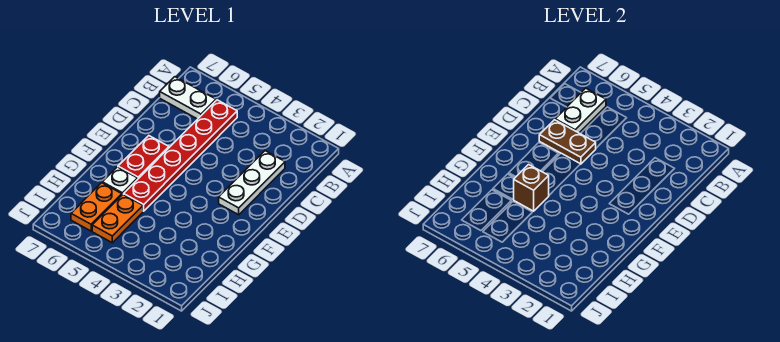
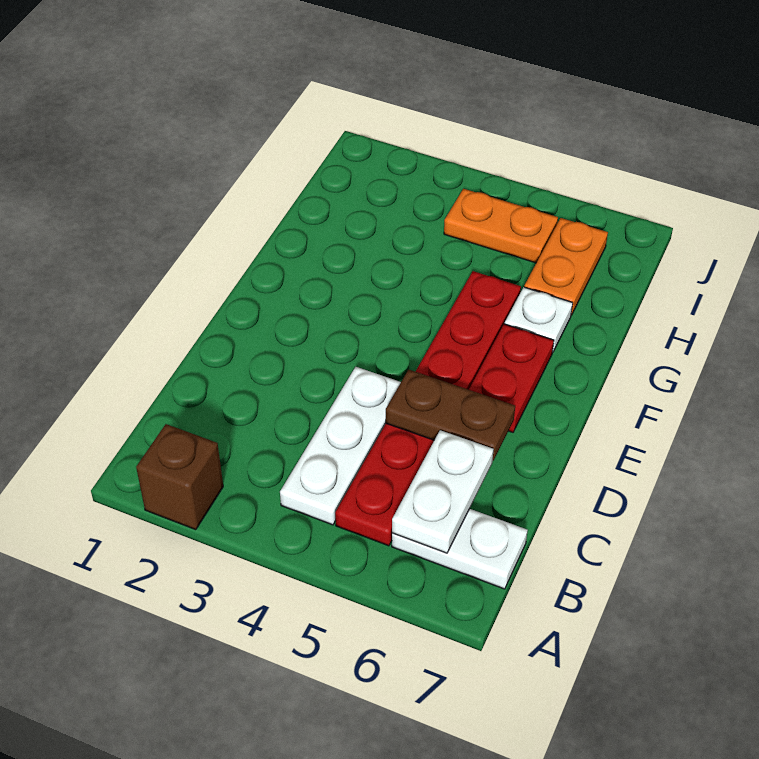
white plate C2:E2 level 1 -> white plate B4:D4 level 1
brown brick G5 level 2 -> brown brick A2 level 1
orange plate H5:I5 level 1 -> orange plate I4:I5 level 1

